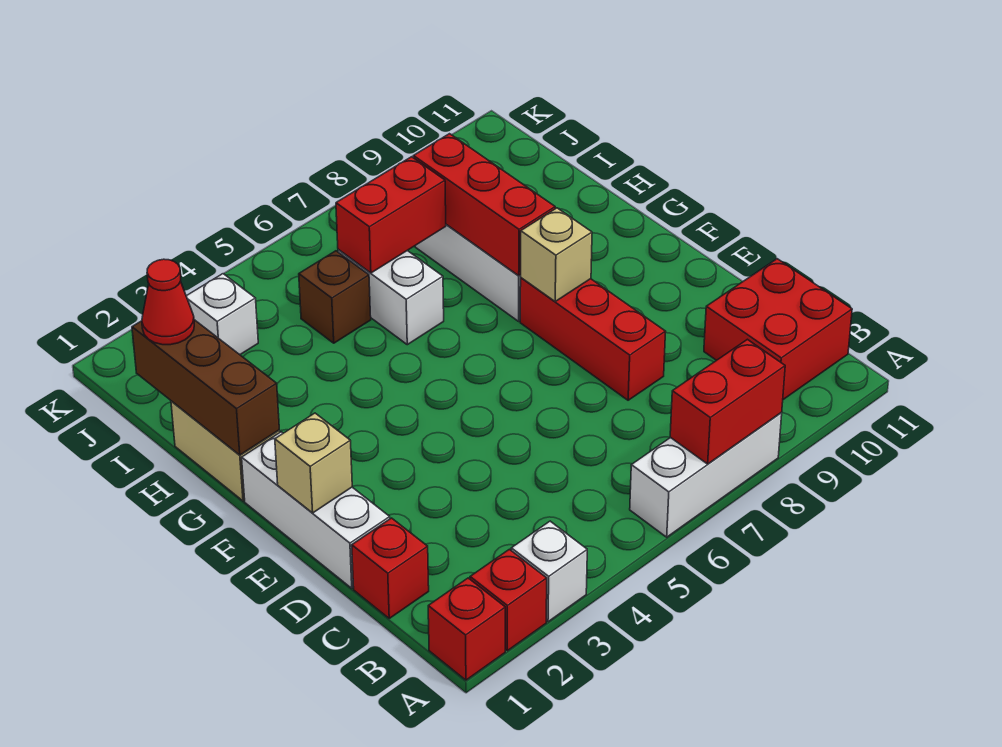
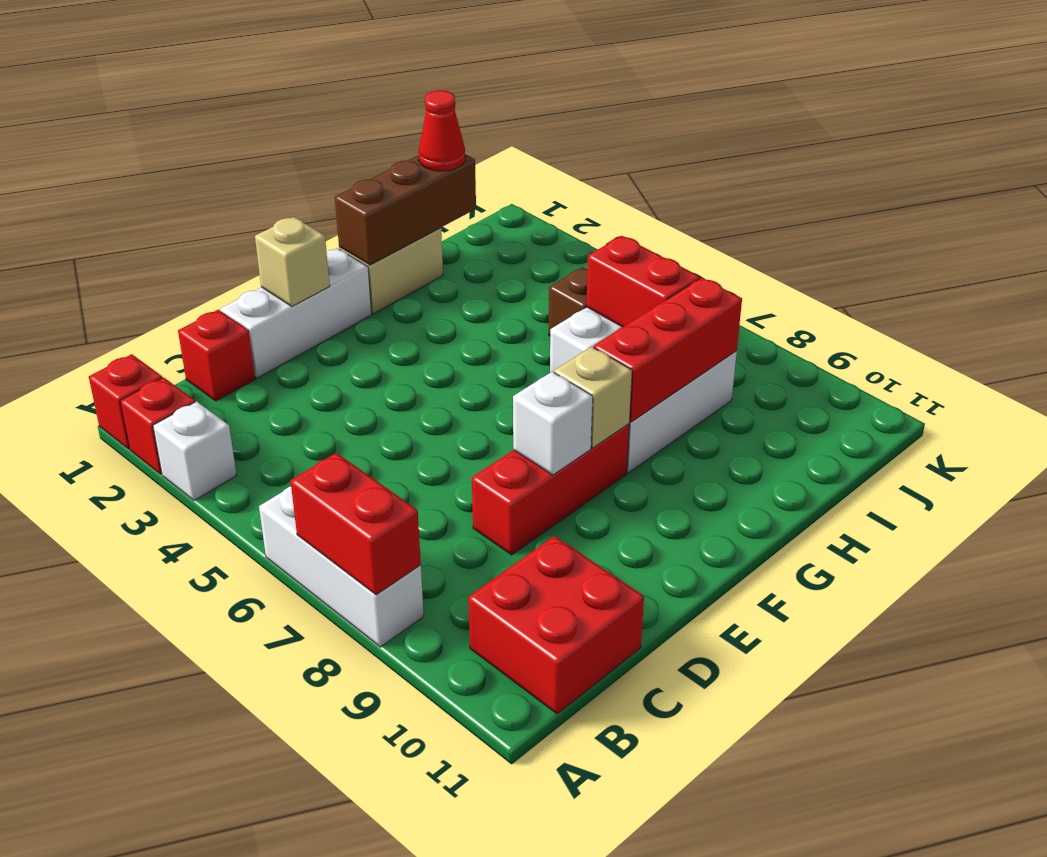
white brick J3 level 1 -> white brick E8 level 2

